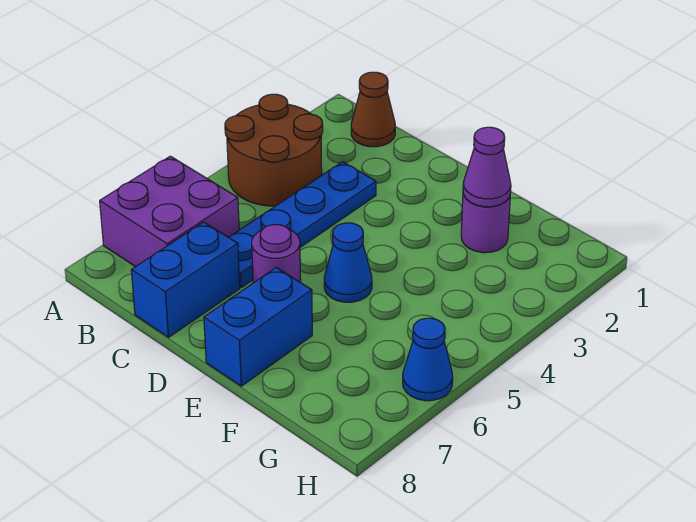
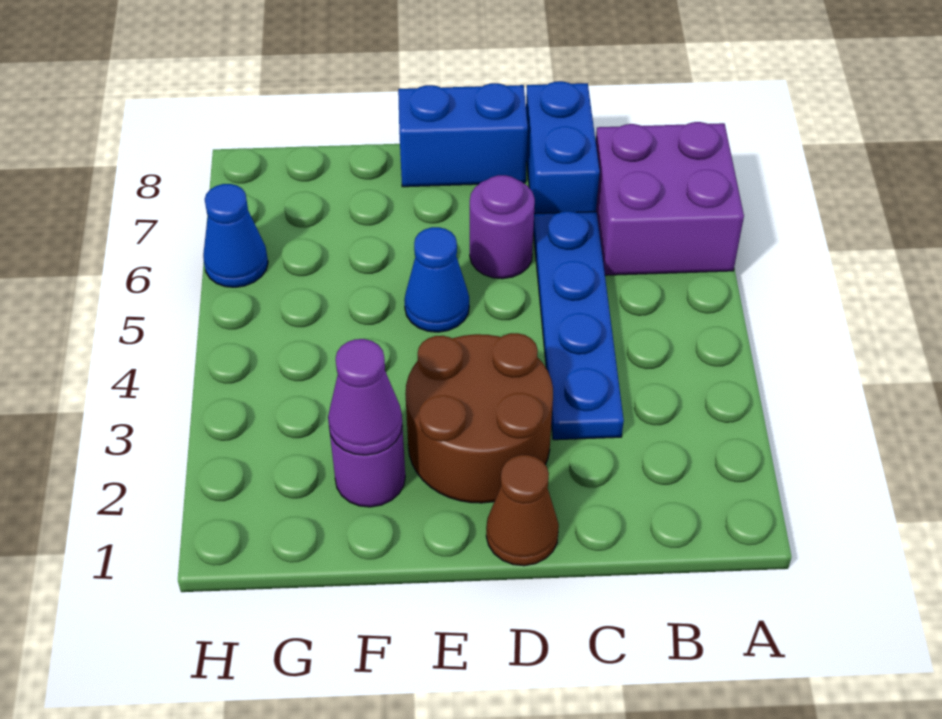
brown round brick A3:B4 level 1 -> brown round brick D2:E3 level 1
brown cone B1 level 1 -> brown cone D1 level 1
blue brick E7:E8 level 1 -> blue brick D8:E8 level 1

